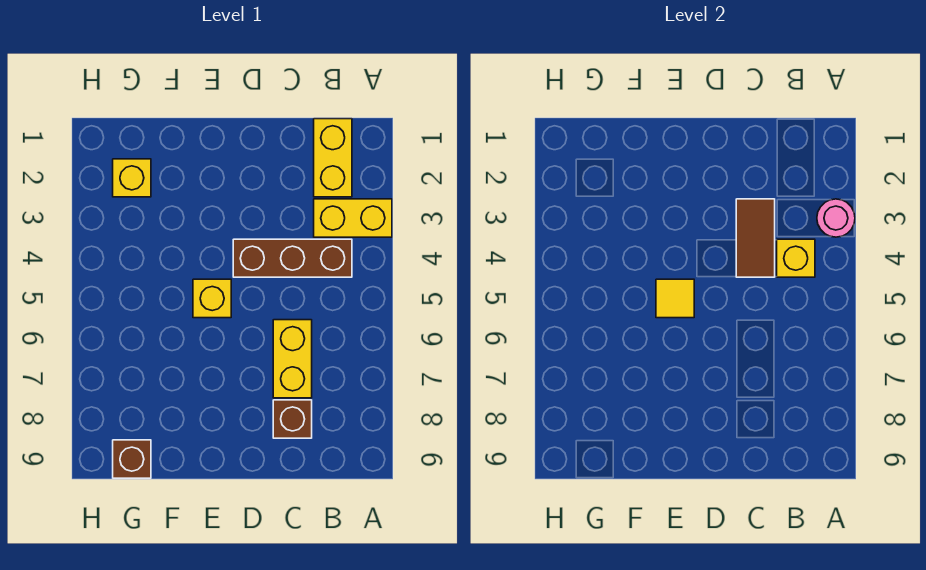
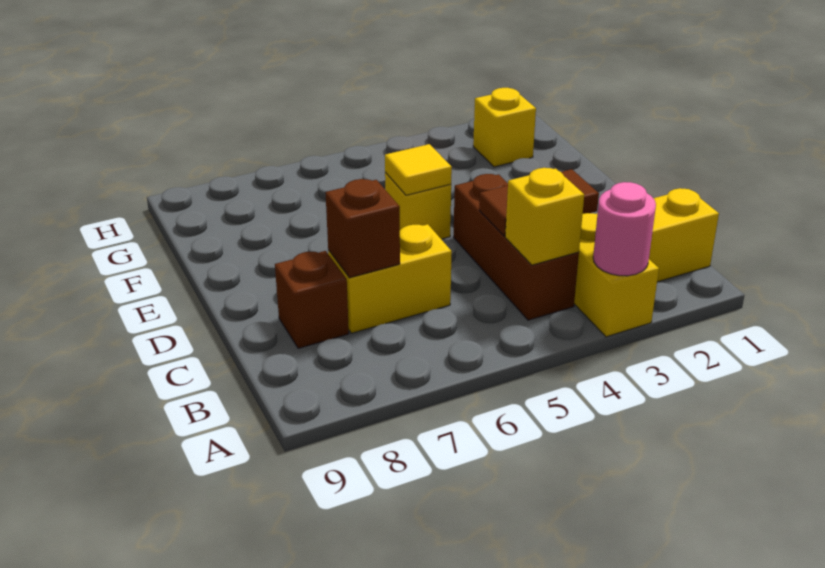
brown brick G9 level 1 -> brown brick C7 level 2

